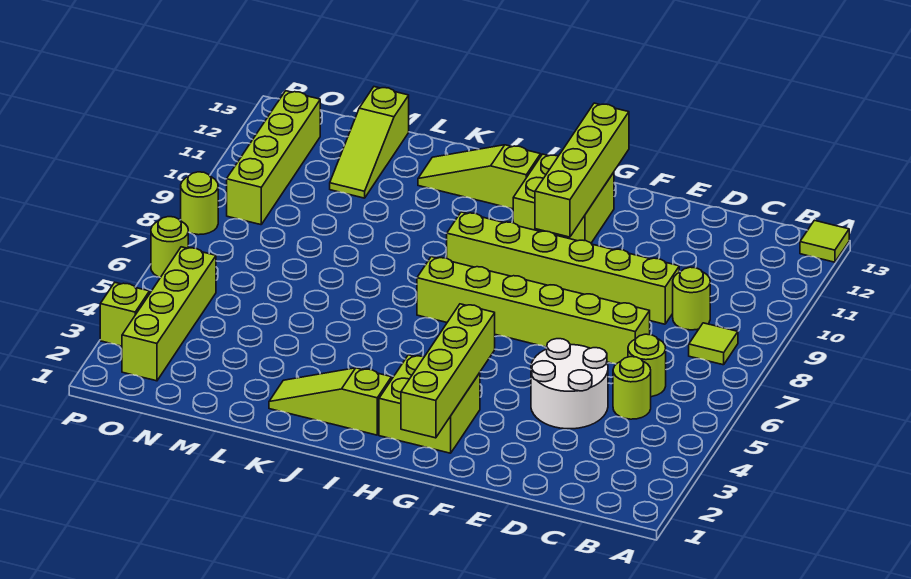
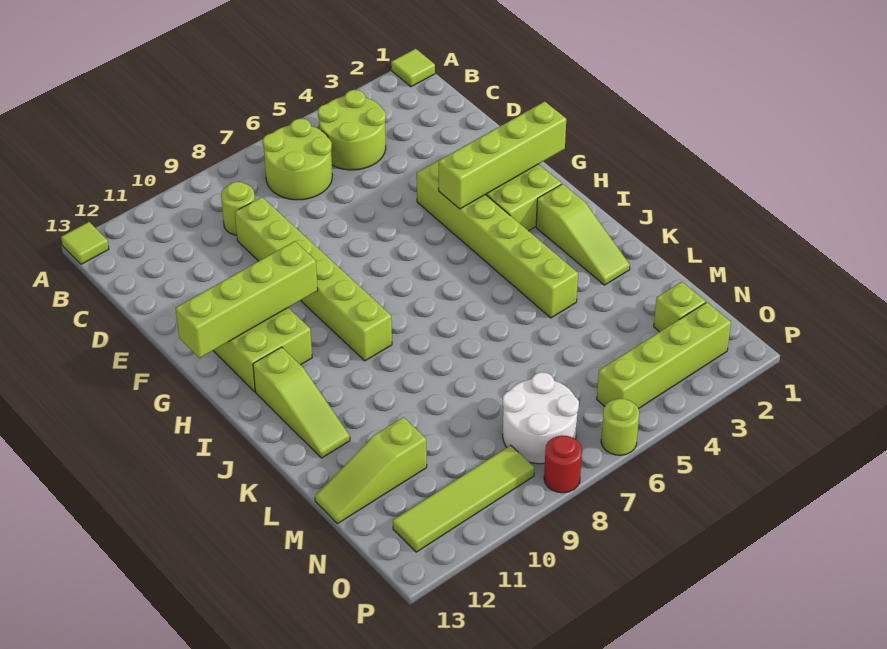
lime tile B8 level 1 -> lime tile A1 level 1
lime round brick C5 level 1 -> lime round brick B4:C5 level 1
lime round brick C6 level 1 -> lime round brick B6:C7 level 1
white round brick D4:E5 level 1 -> white round brick N7:O8 level 1
lime brick D7:I7 level 1 -> lime brick F4:K4 level 1
lime slope M11:M13 level 1 top 13 -> lime slope M11:M13 level 1 top 11
lime brick O9:O12 level 1 -> lime tile O9:O12 level 1
lime brick P3 level 1 -> lime brick N2 level 1
lime round brick P8 level 1 -> red round brick P8 level 1

